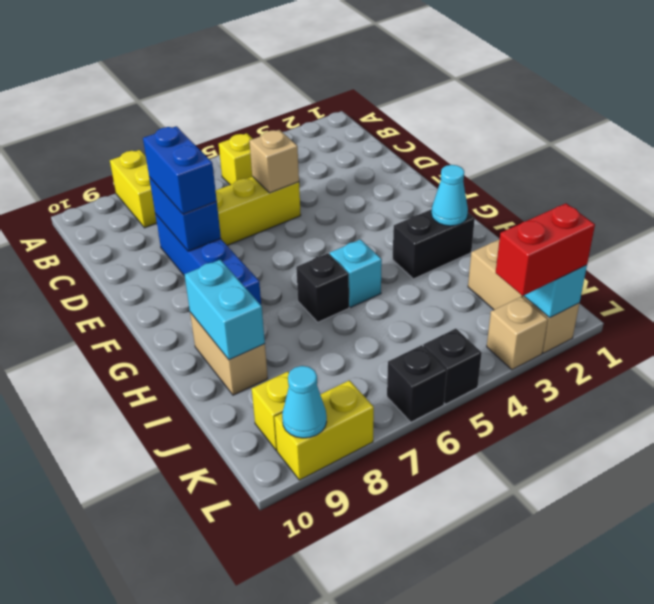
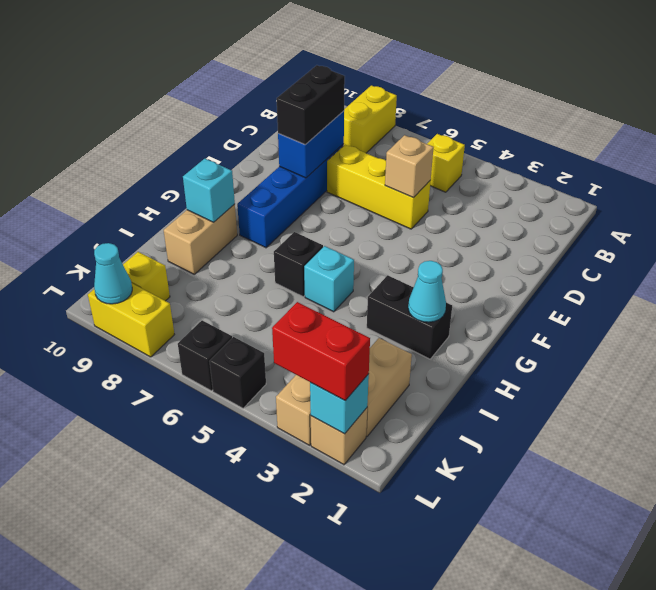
blue brick D8:E8 level 3 -> black brick D8:E8 level 3
cyan brick H9:I9 level 2 -> cyan brick H9 level 2

